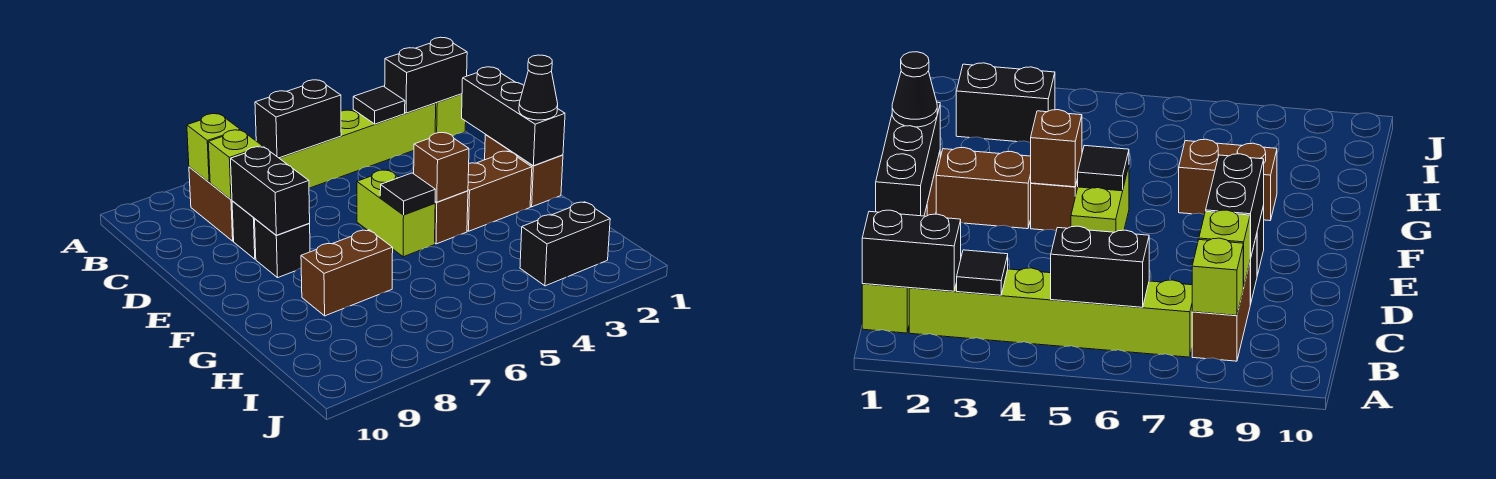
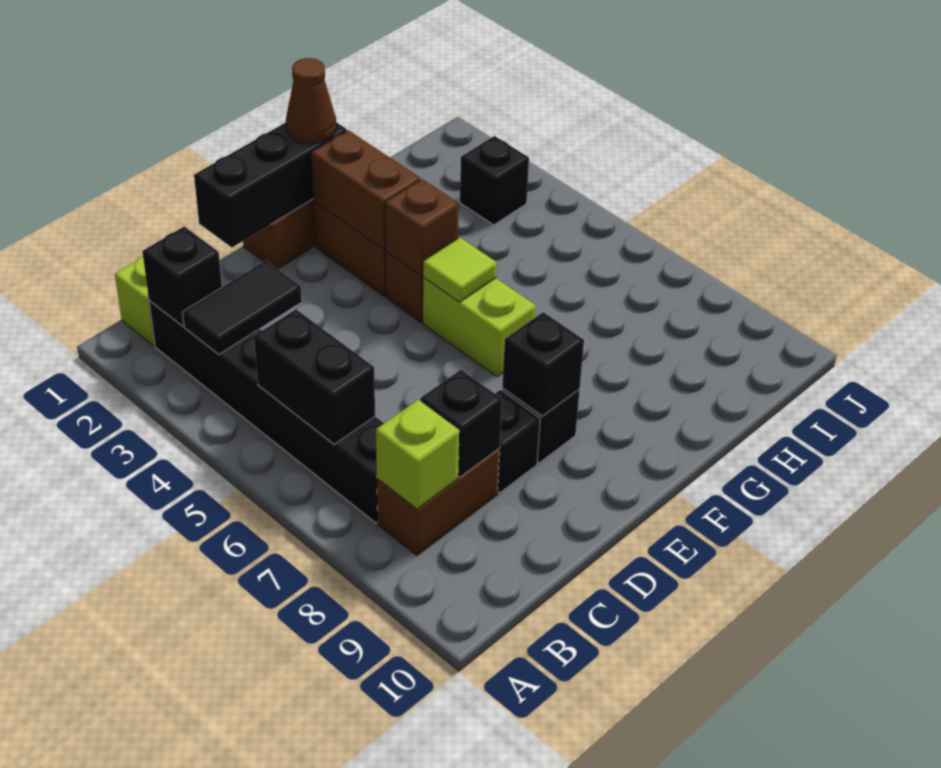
black brick B1:B2 level 2 -> black brick B2 level 2
lime brick B2:B7 level 1 -> black brick B2:B7 level 1
black tile B3 level 2 -> black tile B3:C3 level 2
lime brick C8 level 2 -> black brick C8 level 2
black brick D8:E8 level 2 -> black brick E8 level 2
lime brick E5:F5 level 1 -> lime brick F5:F6 level 1
black cone F1 level 3 -> brown cone F1 level 3
black tile F5 level 2 -> lime tile F5 level 2
brown brick G7:G8 level 1 -> brown brick F2:F3 level 2
black brick I2:I3 level 1 -> black brick I3 level 1

